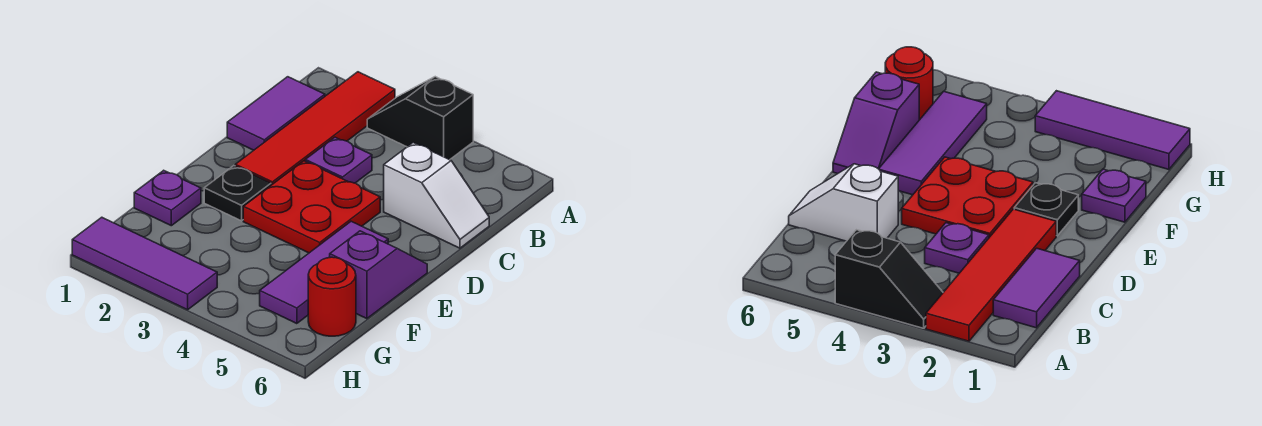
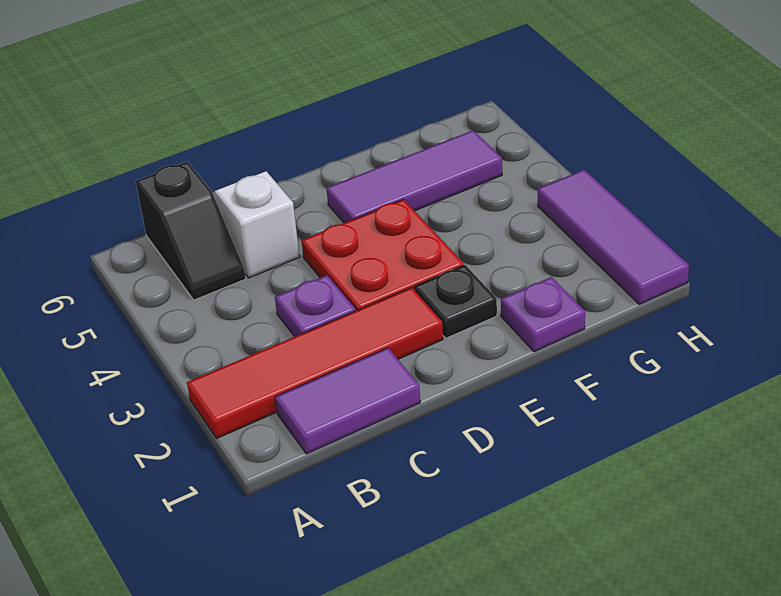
black slope A3:A4 level 1 top 4 -> black slope B5:B6 level 1 top 6
purple slope E6:F6 level 1 top F -> none
red round brick G6 level 1 -> none

